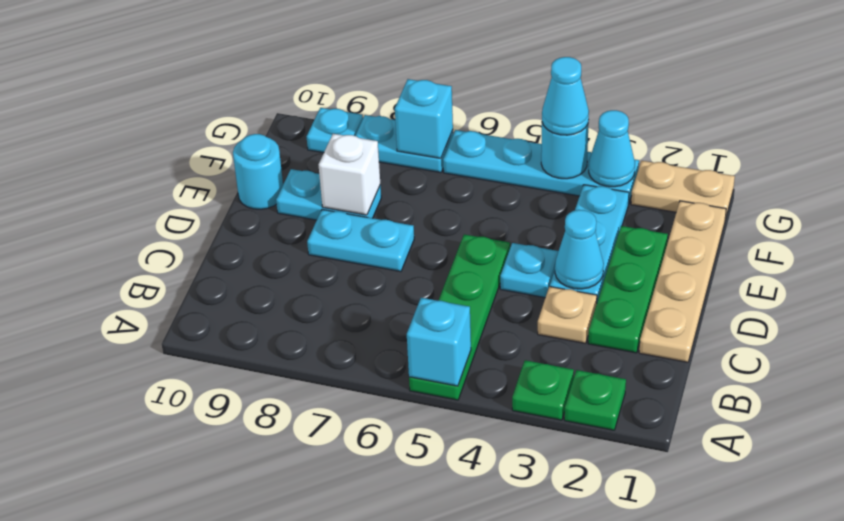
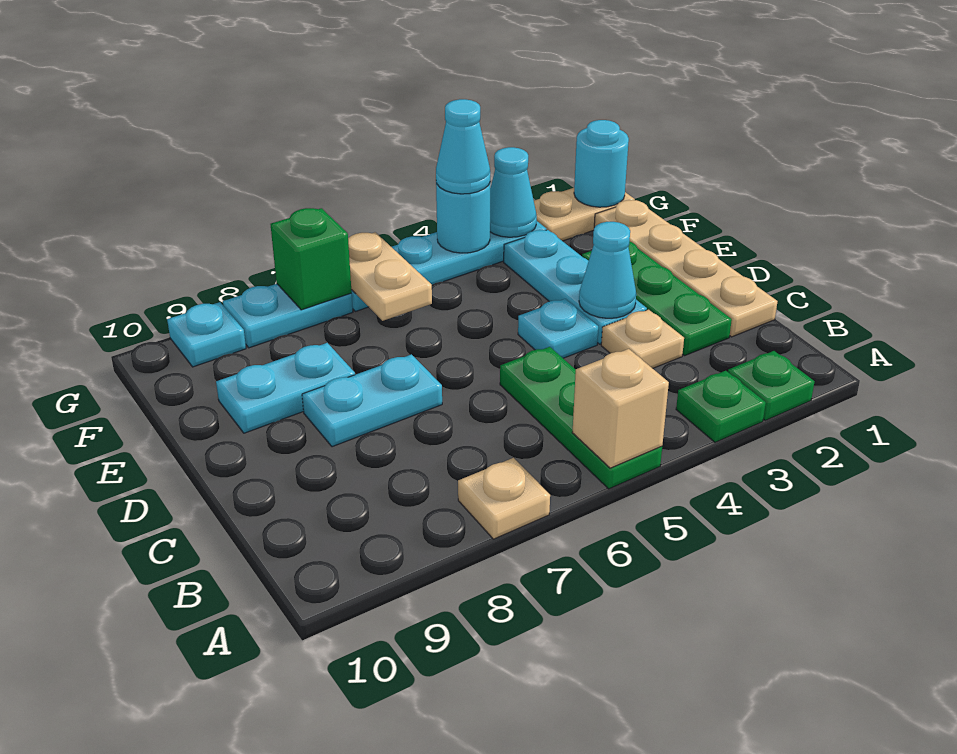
green plate A5:D5 level 1 -> green plate A5:C5 level 1
cyan brick A5 level 2 -> tan brick A5 level 2
none -> tan plate A7 level 1
white brick E8 level 2 -> none
cyan round brick E10 level 1 -> cyan round brick G1 level 2
none -> tan plate F6:G6 level 2
cyan brick G7 level 2 -> green brick G7 level 2

